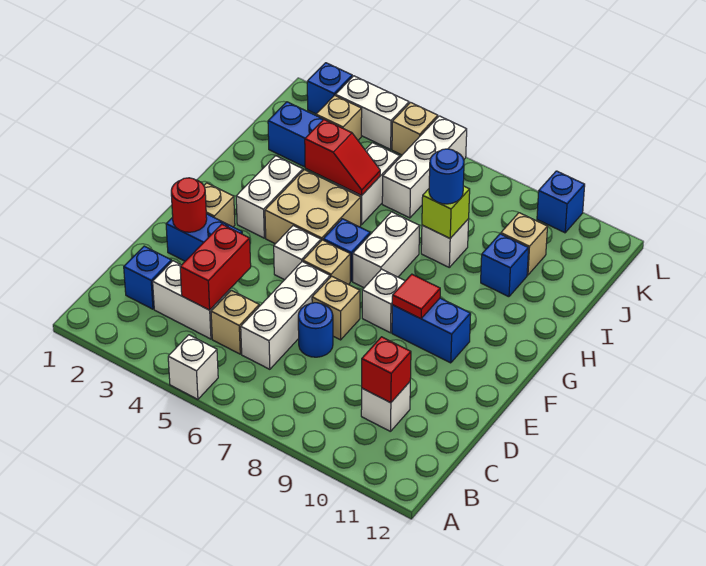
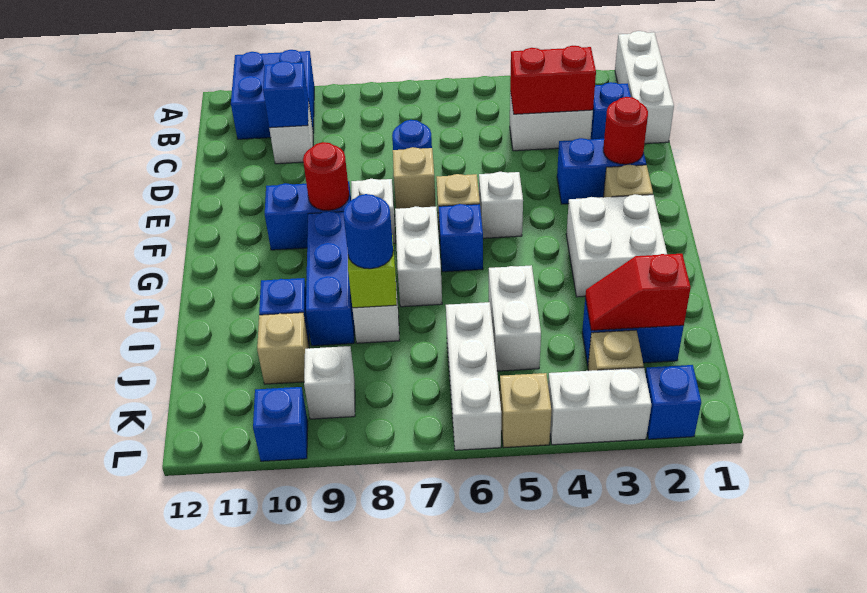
white brick A5 level 1 -> white brick K9 level 1
none -> blue brick A10:B11 level 1
red brick C4:D4 level 2 -> red brick C3:C4 level 2
tan brick C5 level 1 -> none
white brick C6:E6 level 1 -> white brick A1:C1 level 1
red brick C10 level 2 -> blue brick C10 level 2
red tile F9 level 2 -> red round brick F9 level 2
white brick G3:H3 level 1 -> white brick G2:H3 level 1
tan brick G4:H5 level 1 -> none
none -> blue brick G9:I9 level 1
red slope I4:I5 level 2 top 4 -> red slope J2:J3 level 2 top 2

